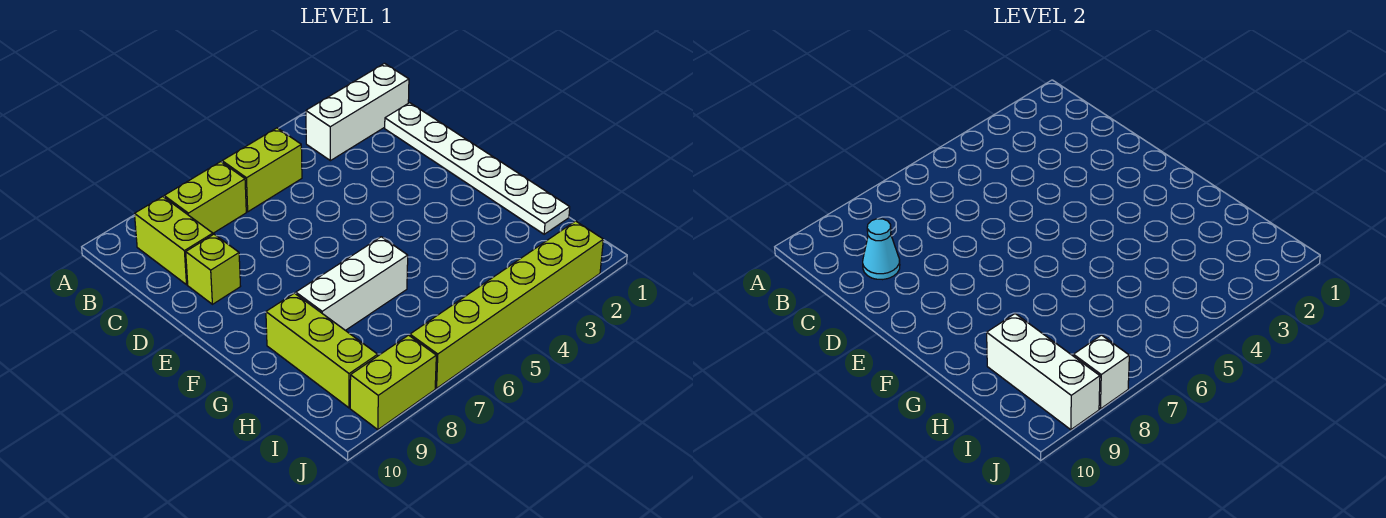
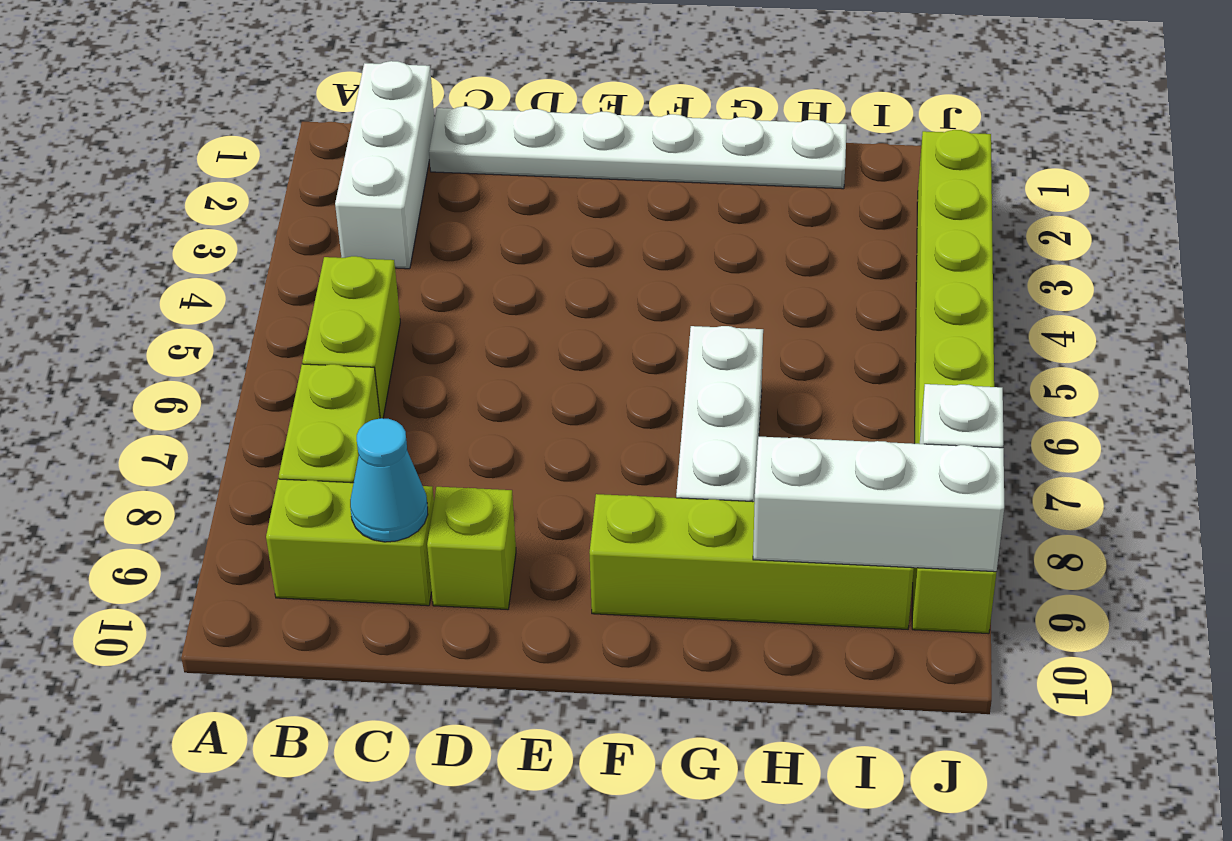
lime brick G9:I9 level 1 -> lime brick F9:I9 level 1

